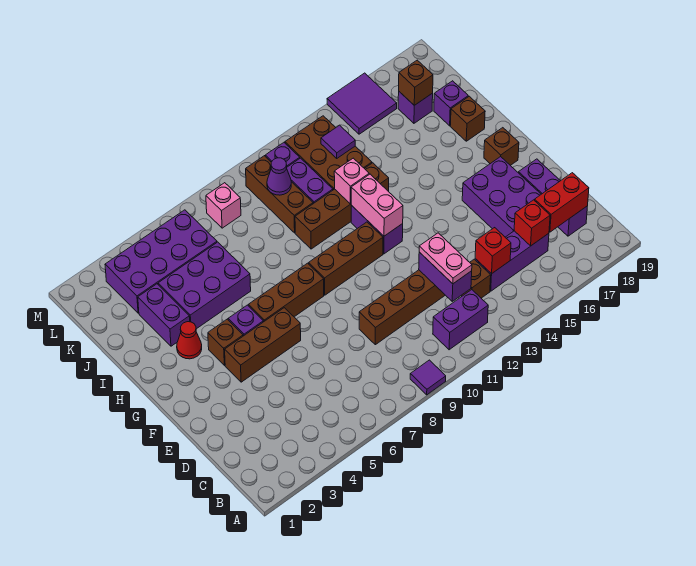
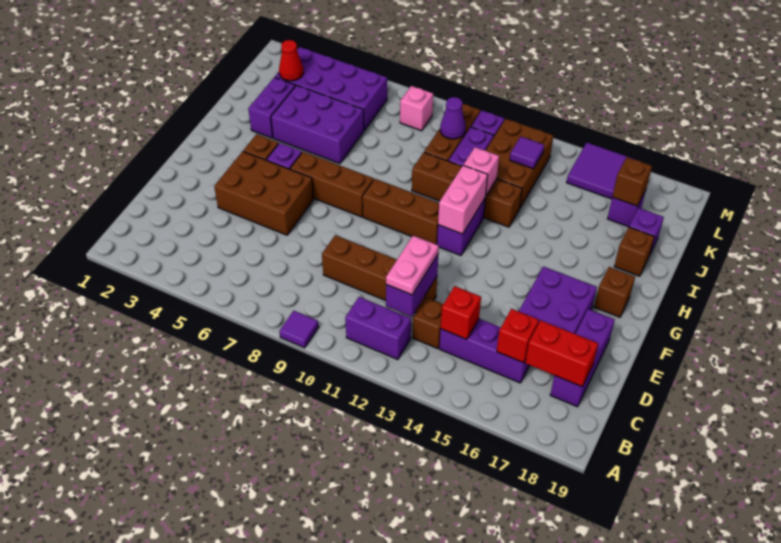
brown brick F4:F6 level 1 -> brown brick E4:F6 level 1
red cone H3 level 1 -> red cone K3 level 2

